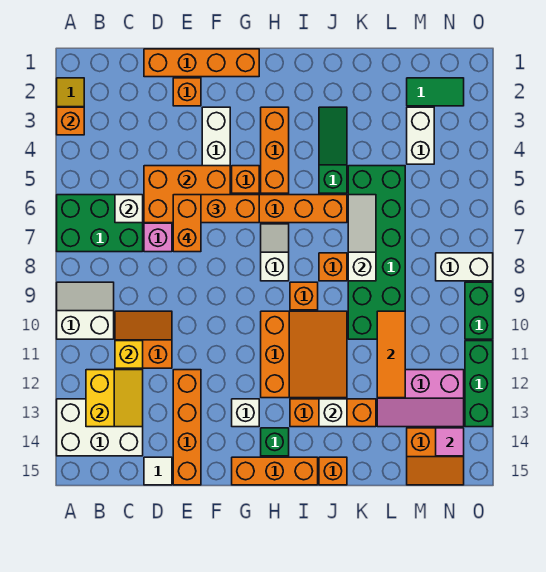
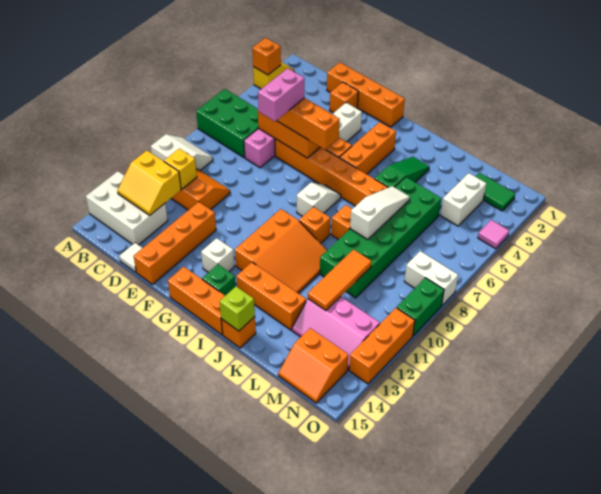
yellow slope B12:C13 level 2 top B -> yellow slope B12:C13 level 2 top 12
white brick C6 level 2 -> none
orange brick E6:E7 level 4 -> pink brick E6:E7 level 4
white brick J13 level 2 -> none
none -> lime brick J15 level 2
pink tile N14 level 2 -> pink tile O4 level 1
green brick O11:O13 level 1 -> orange brick O11:O13 level 1

